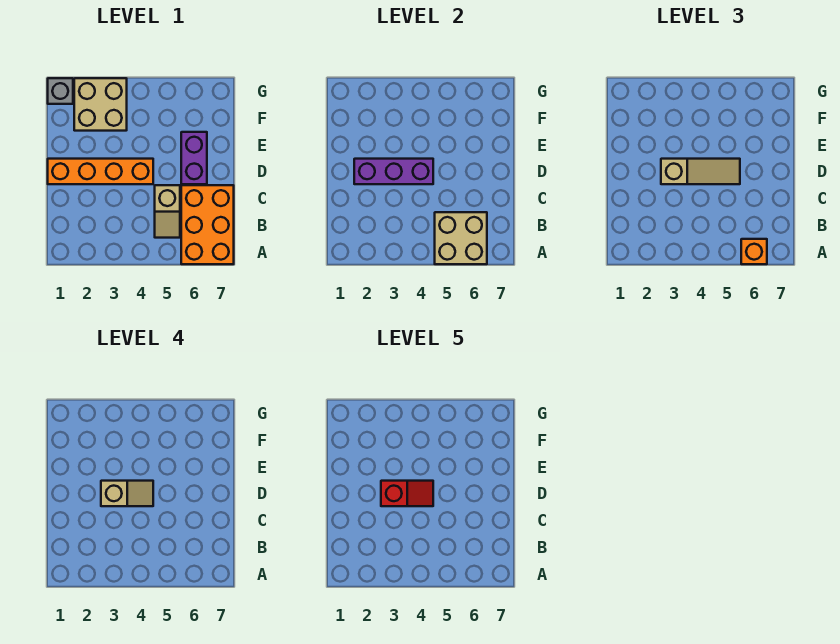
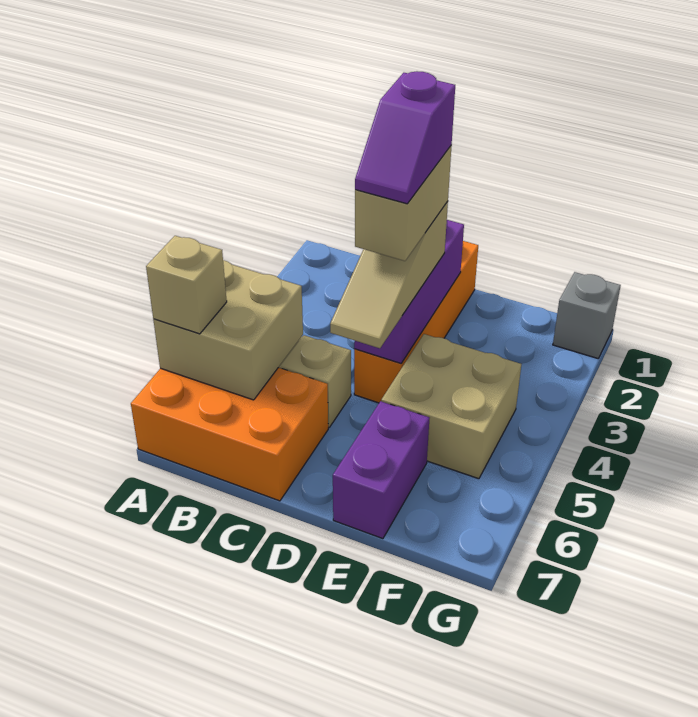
orange brick A6 level 3 -> tan brick A6 level 3
tan slope D3:D4 level 4 top 3 -> tan brick D3:D4 level 4
red slope D3:D4 level 5 top 3 -> purple slope D3:D4 level 5 top 3
purple brick D6:E6 level 1 -> purple brick E6:E7 level 1
tan brick F2:G3 level 1 -> tan brick E4:F5 level 1

